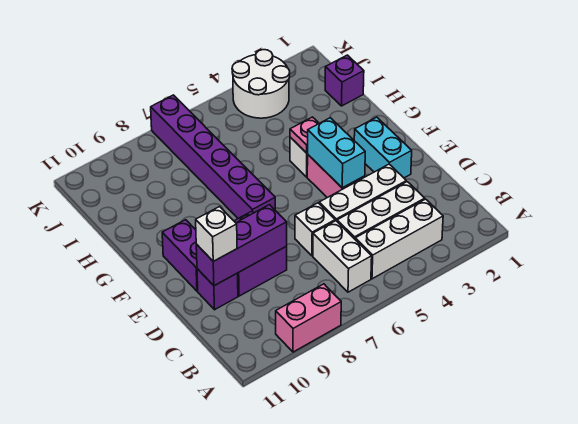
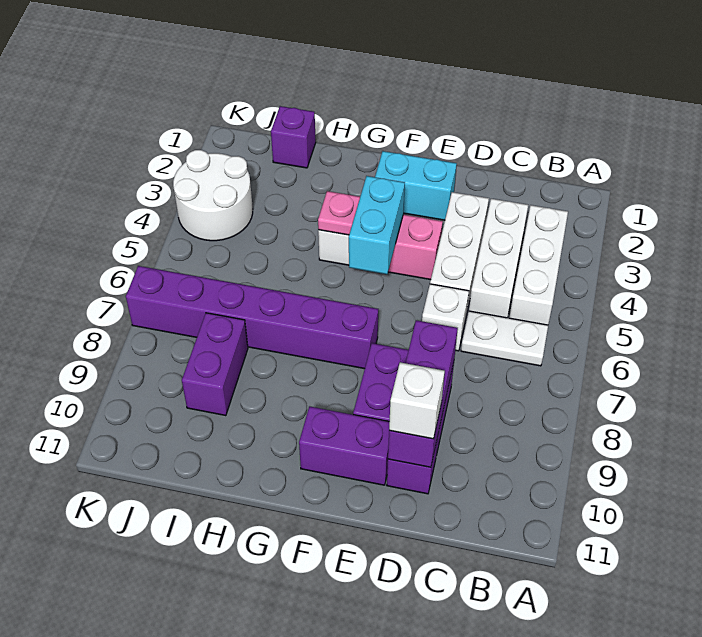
pink brick A8:A9 level 1 -> none
white brick B6:C6 level 1 -> white plate B6:C6 level 1
cyan brick E4:F4 level 2 -> cyan brick F4:F5 level 2
none -> purple brick I8:I9 level 1

